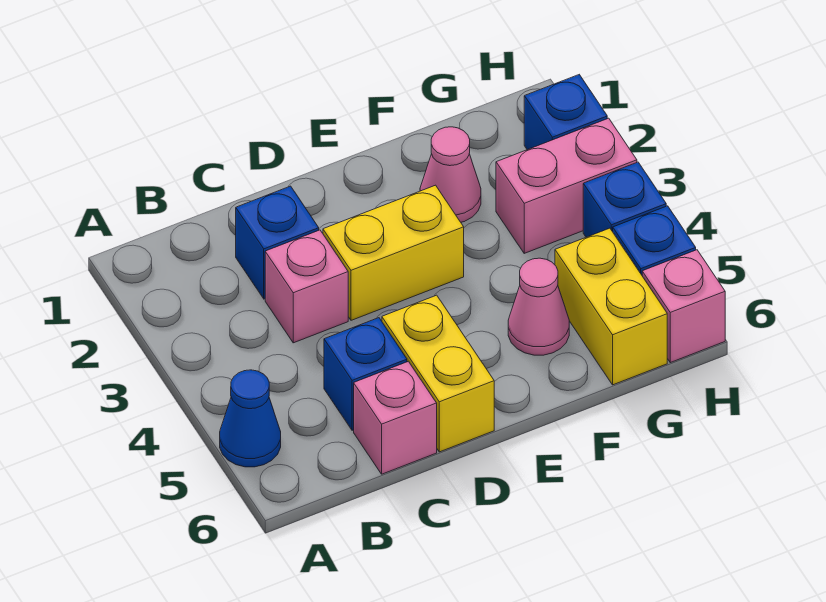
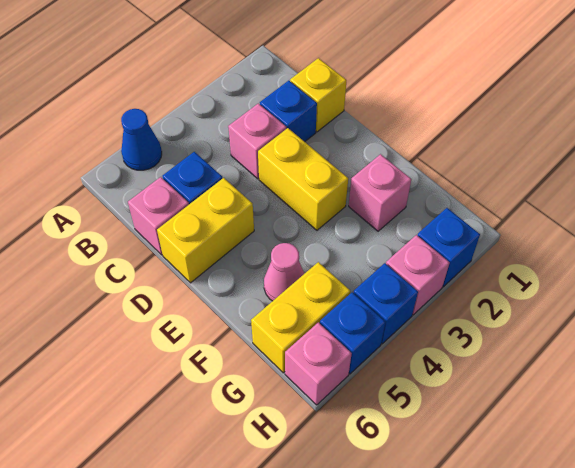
none -> yellow brick C1 level 1
pink cone F2 level 1 -> pink brick F2 level 1
pink brick G3:H3 level 1 -> pink brick H3 level 1

